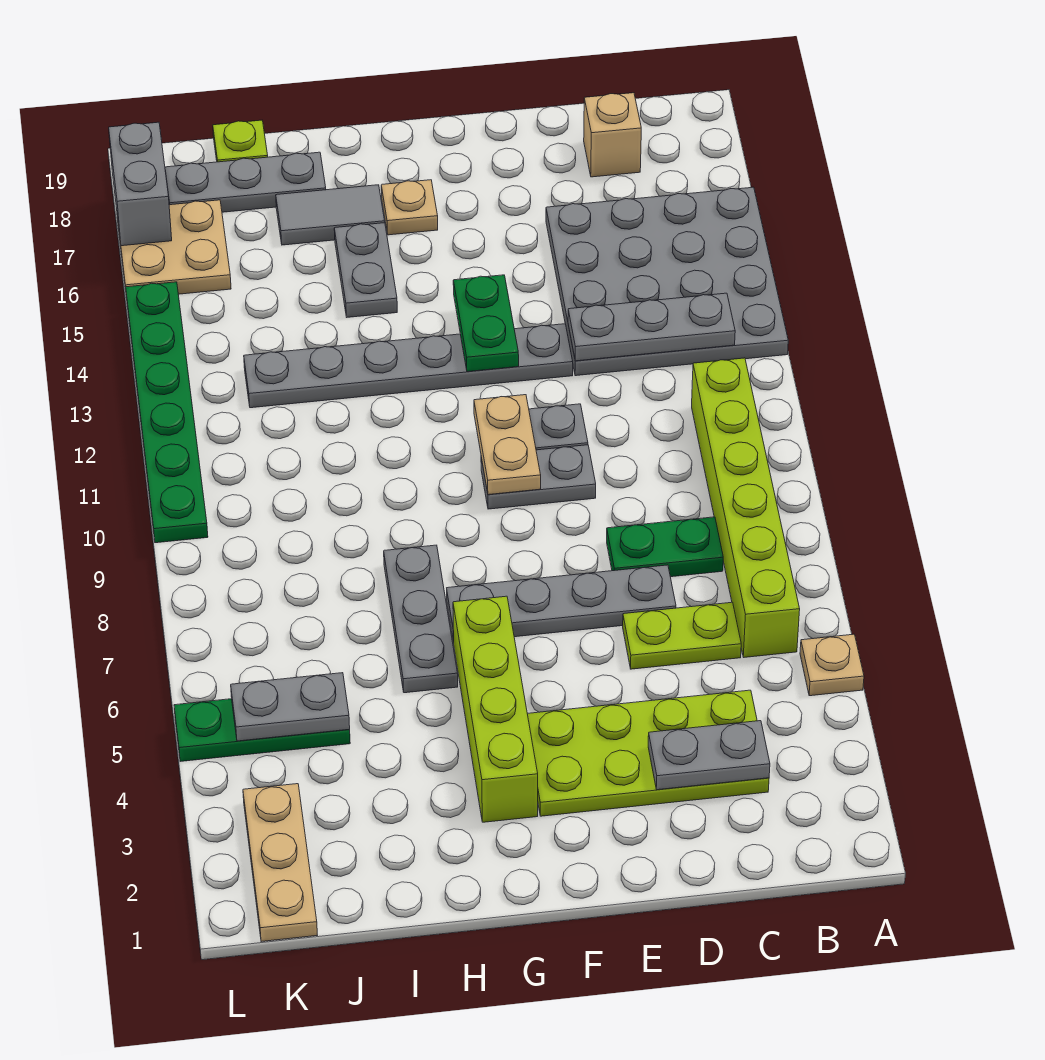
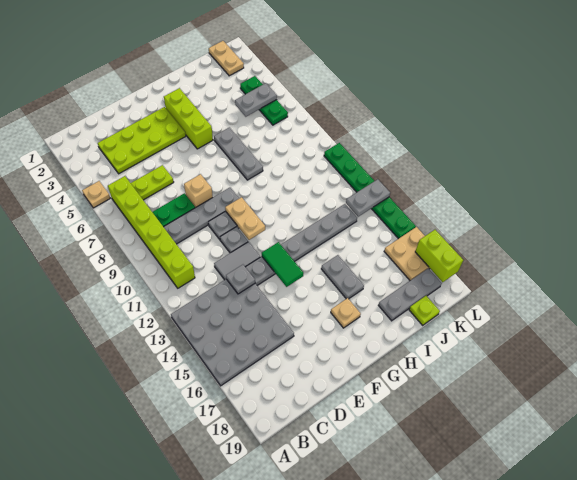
grey plate B13:D13 level 2 -> grey plate D13 level 2
grey plate C3:D3 level 2 -> grey plate K13:L13 level 2
tan brick C18 level 1 -> tan brick E8 level 1
grey plate D7:G7 level 1 -> grey plate C9:F9 level 1
green plate F13:F14 level 2 -> green tile F13:F14 level 2
lime brick G3:G6 level 1 -> lime brick G3:G5 level 1
grey tile H17:I17 level 1 -> grey tile D12:E12 level 1
green plate J5:L5 level 1 -> green plate K4:K6 level 1
tan plate K1:K3 level 1 -> tan plate K1:K2 level 1
grey brick L17:L18 level 2 -> lime brick L17:L18 level 2

